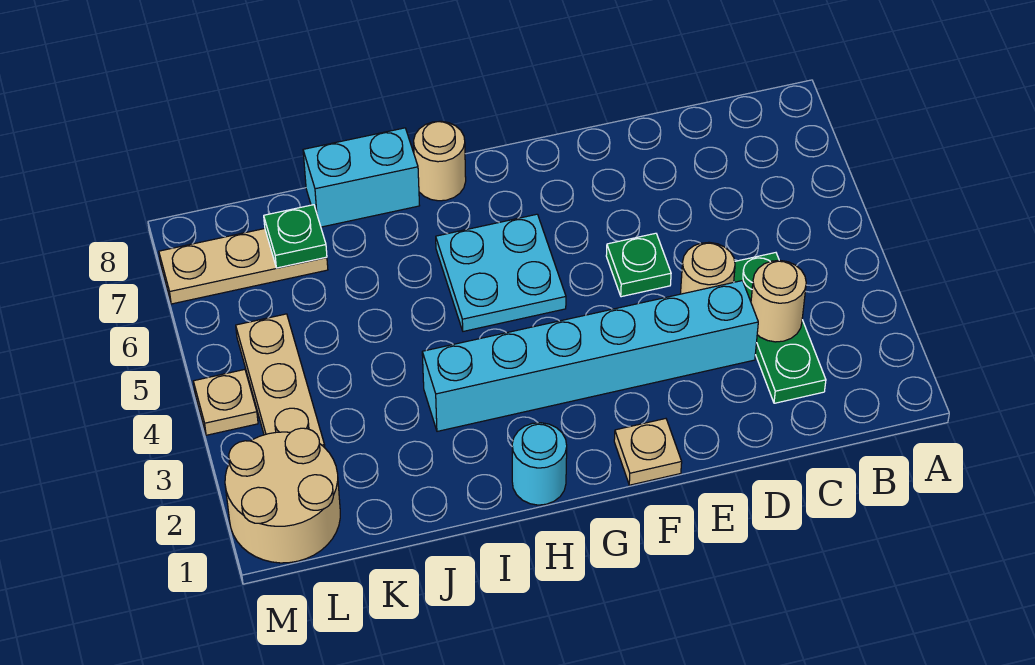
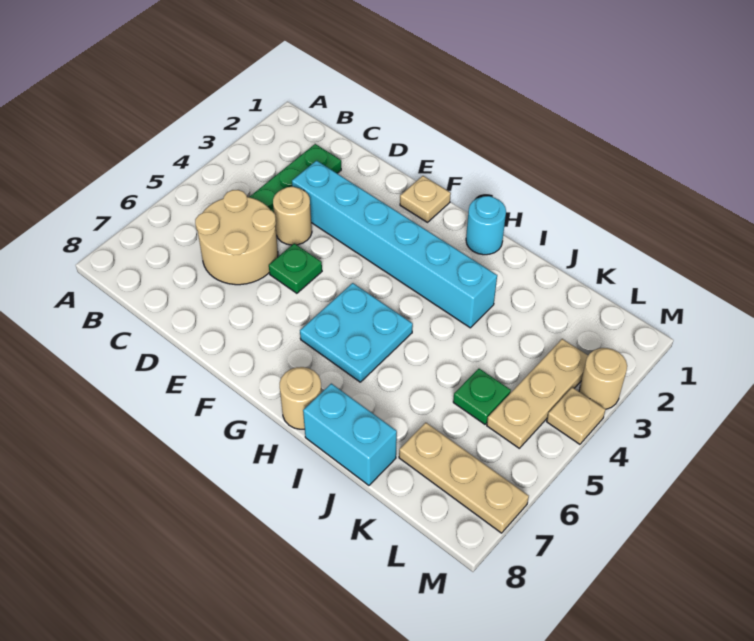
tan round brick C3 level 2 -> tan round brick M3 level 1
green plate K7 level 2 -> green plate K5 level 1
tan round brick L1:M2 level 1 -> tan round brick C5:D6 level 1

